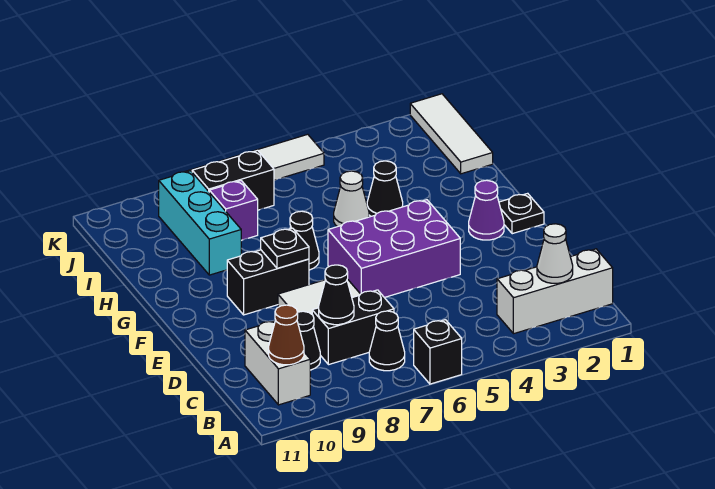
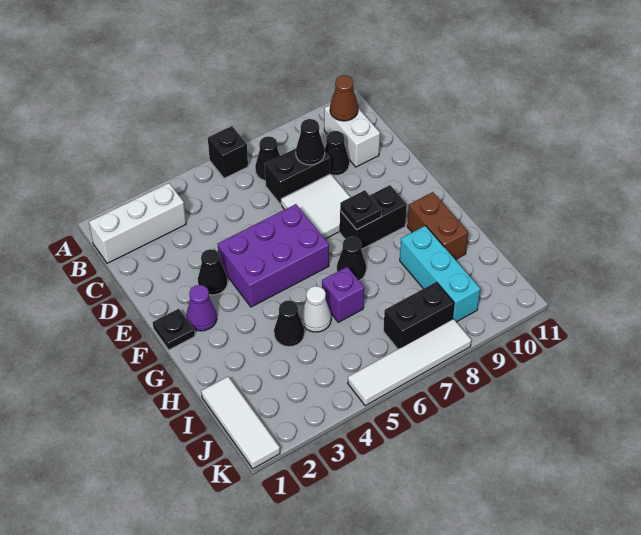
white cone B2 level 2 -> none
none -> black cone E3 level 1
none -> brown brick G10:H10 level 1
purple brick I8 level 1 -> purple brick H6 level 1

